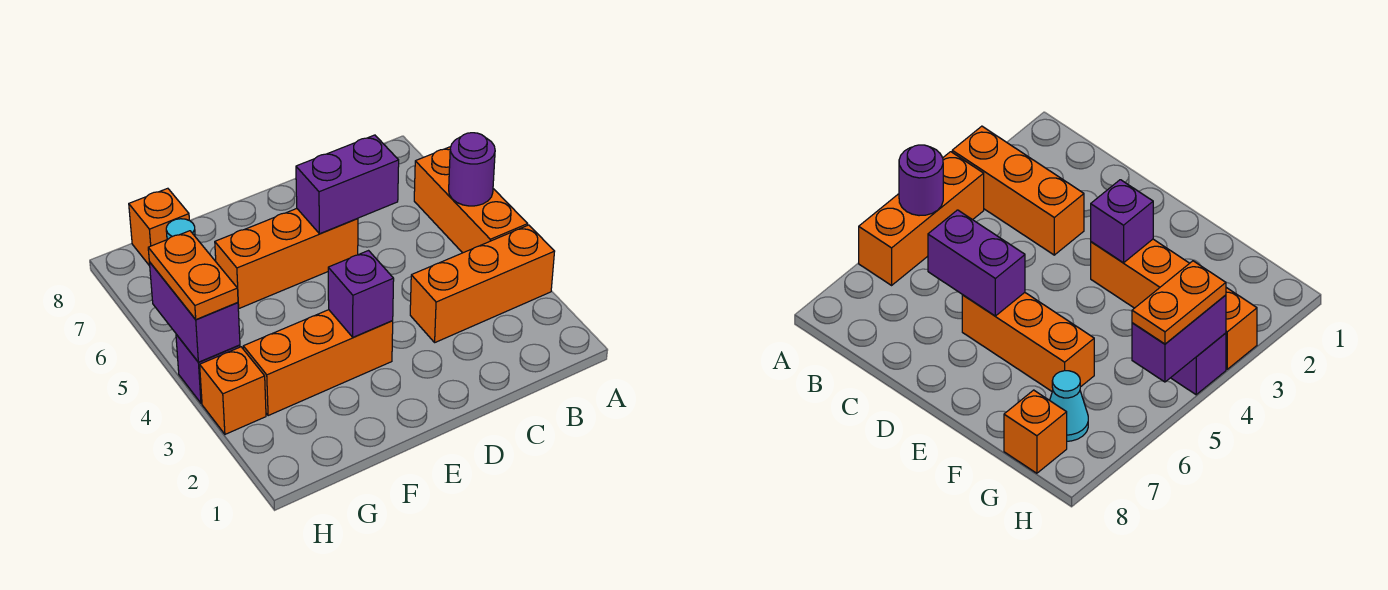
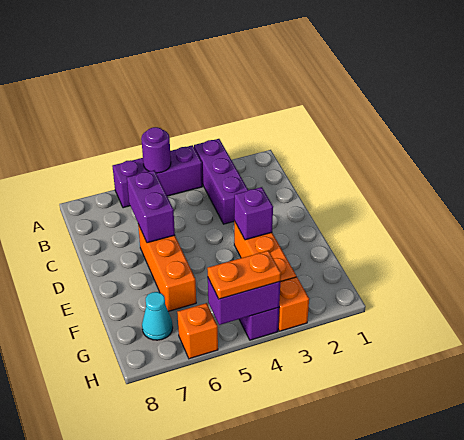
orange brick A3:C3 level 1 -> purple brick A3:C3 level 1
orange brick A4:A6 level 1 -> purple brick A4:A6 level 1
orange brick G8 level 1 -> orange brick H6 level 1

